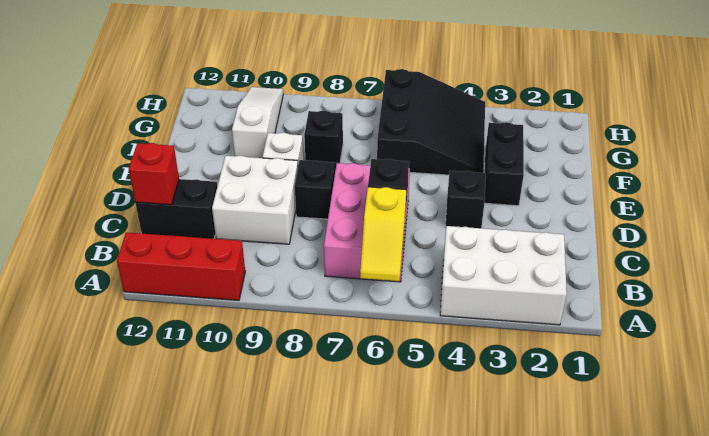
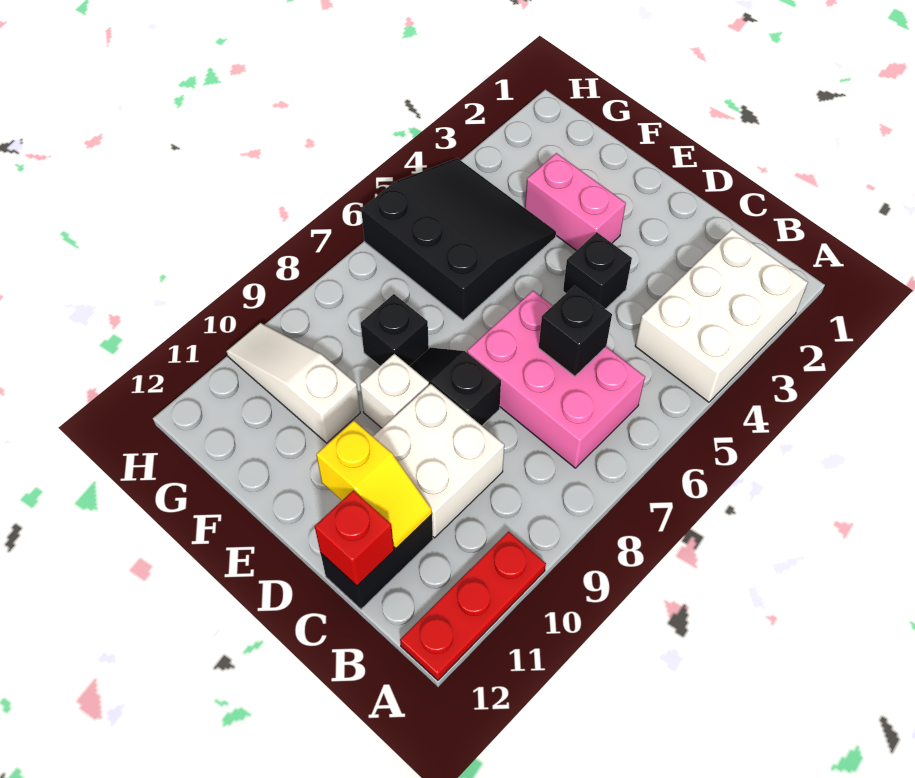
yellow slope A6:B6 level 2 top B -> yellow slope C11:D11 level 2 top D
red brick A10:A12 level 1 -> red plate A10:A12 level 1
black brick E3:F3 level 1 -> pink brick E3:F3 level 1

